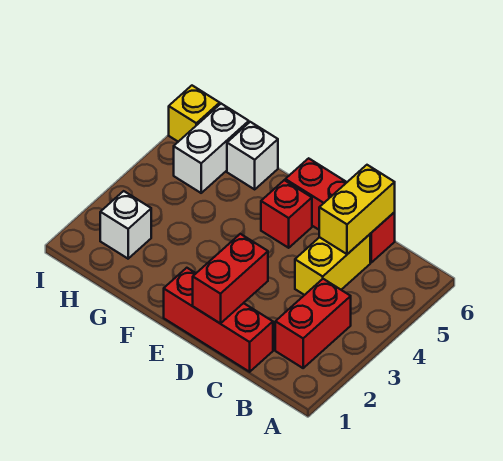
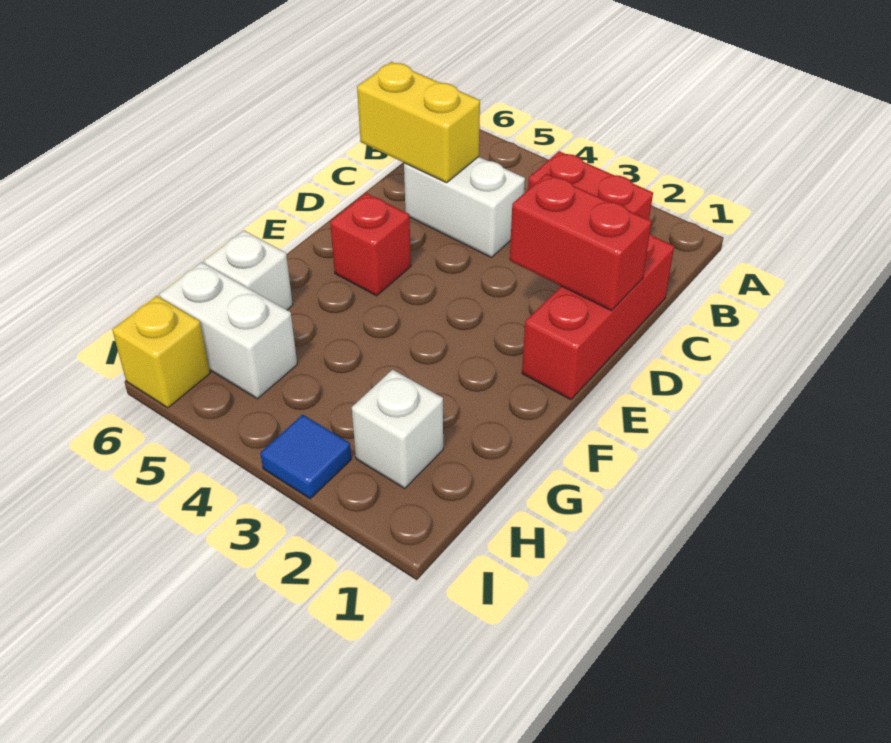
yellow brick C4:C5 level 1 -> white brick C4:C5 level 1
red brick C6:E6 level 1 -> none
none -> blue tile I3 level 1

